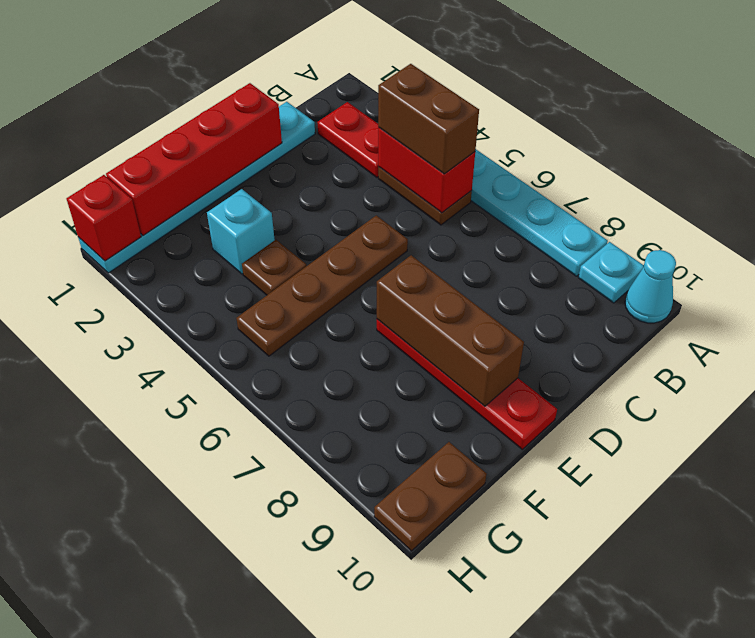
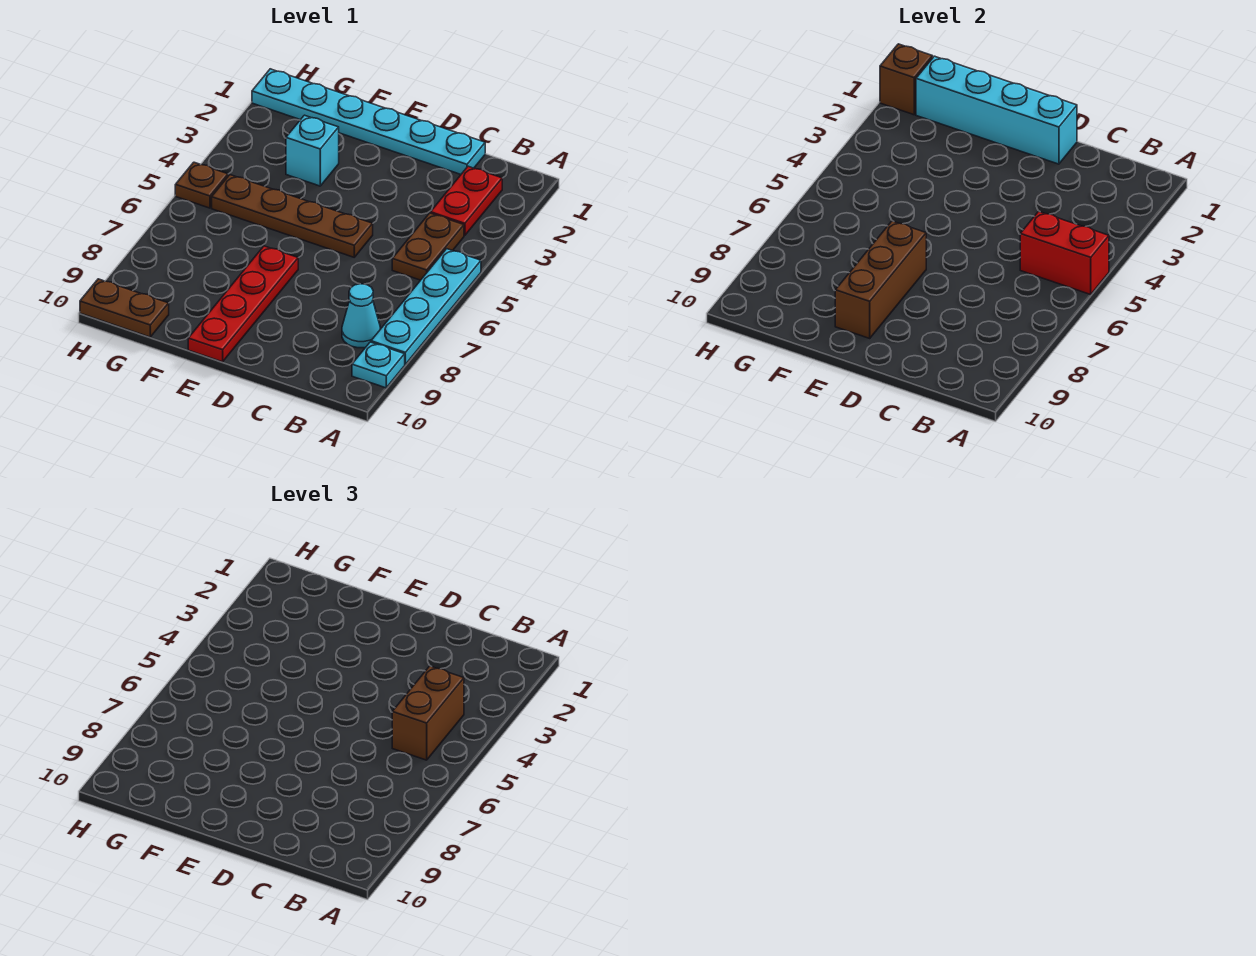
cyan cone A10 level 1 -> cyan cone B8 level 1
red brick B4:B5 level 2 -> red brick A5:B5 level 2
red brick D1:G1 level 2 -> cyan brick D1:G1 level 2
brown plate F4 level 1 -> brown plate H5 level 1
red brick H1 level 2 -> brown brick H1 level 2

